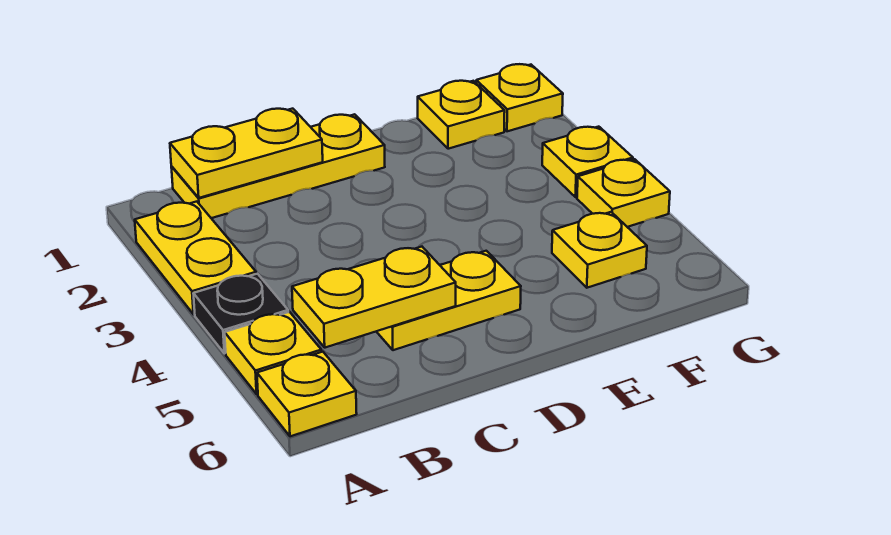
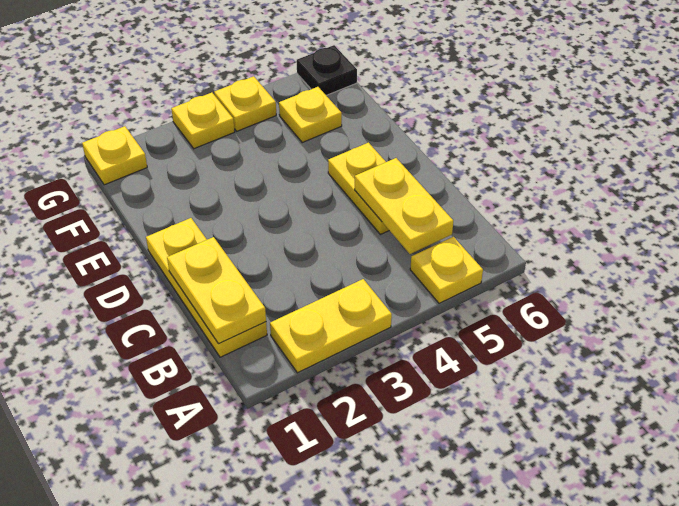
black plate A4 level 1 -> black plate G6 level 1
yellow plate A6 level 1 -> none
yellow plate F1 level 1 -> none

